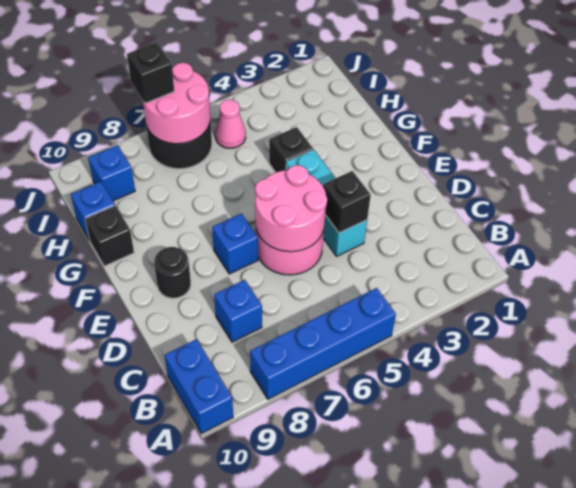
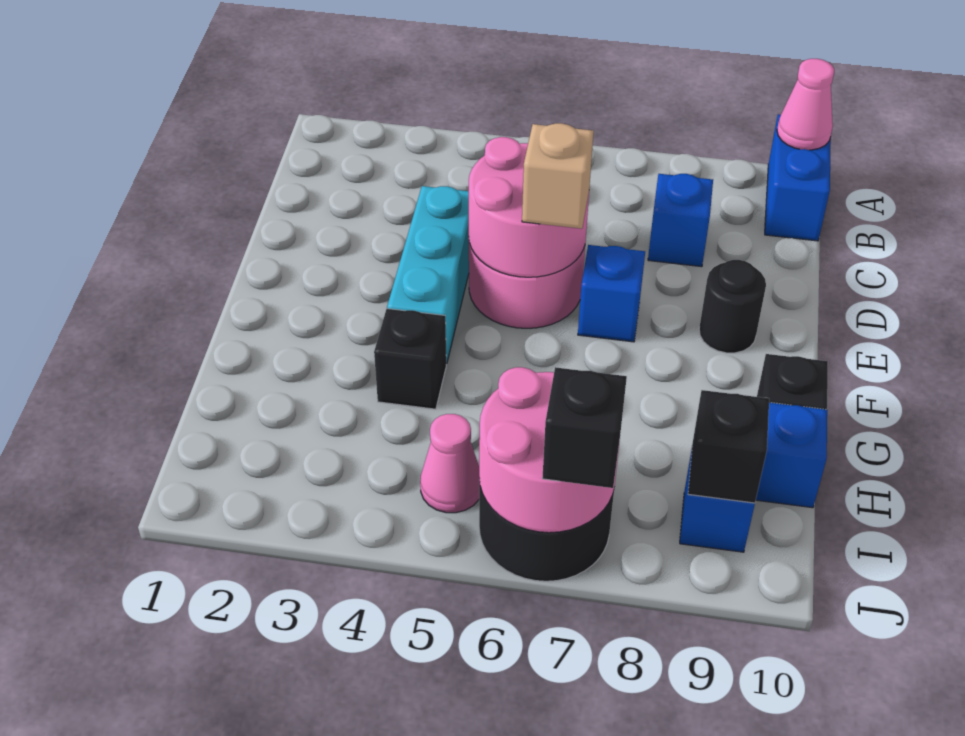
blue brick A5:A8 level 1 -> none
none -> pink cone A10 level 2
black brick D4 level 2 -> black brick I9 level 2
none -> tan brick E6 level 3

